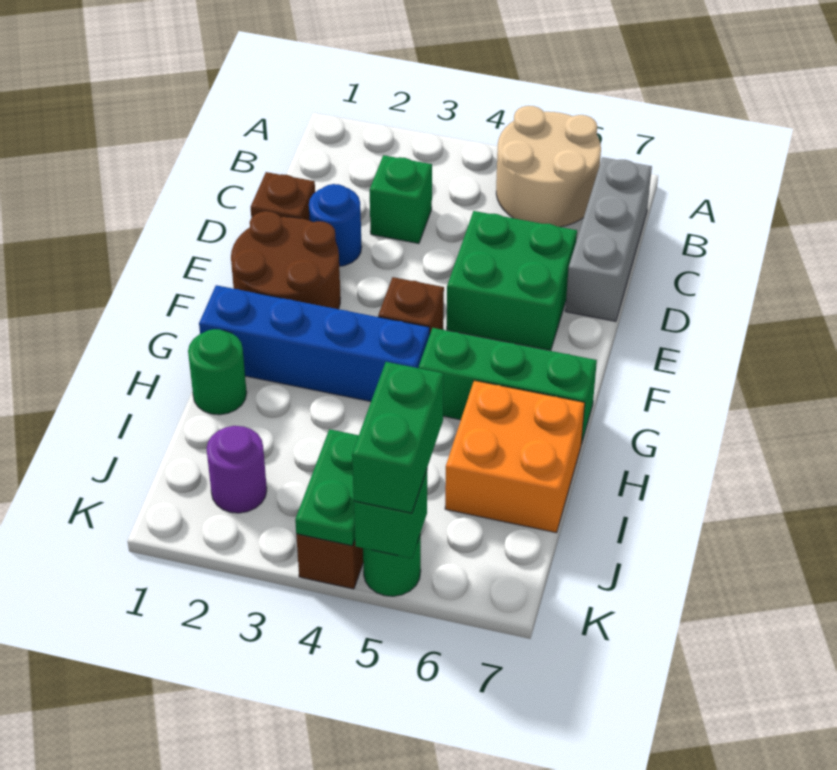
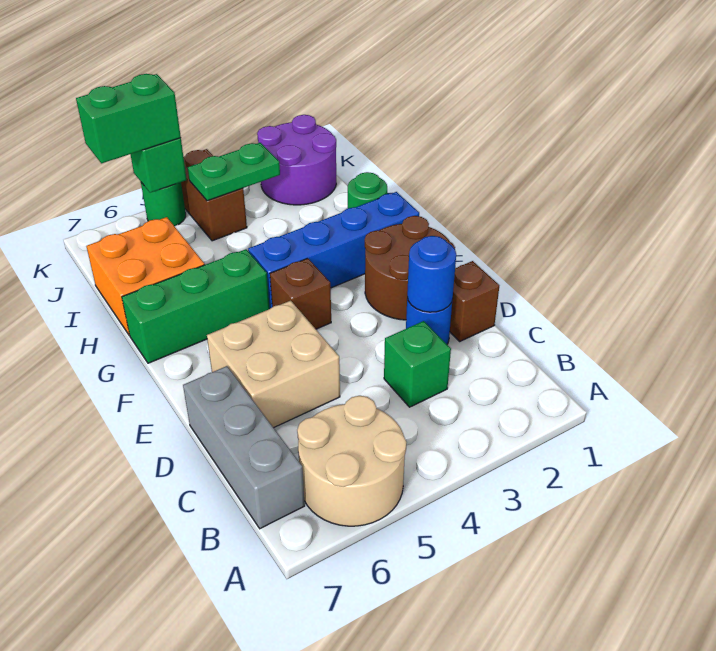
none -> blue round brick D2 level 2
green brick D5:E6 level 1 -> tan brick D5:E6 level 1
purple round brick J2 level 1 -> purple round brick J1:K2 level 1
green plate J4:K4 level 2 -> green plate J3:J4 level 2
green brick J5:K5 level 3 -> green brick K5:K6 level 3

